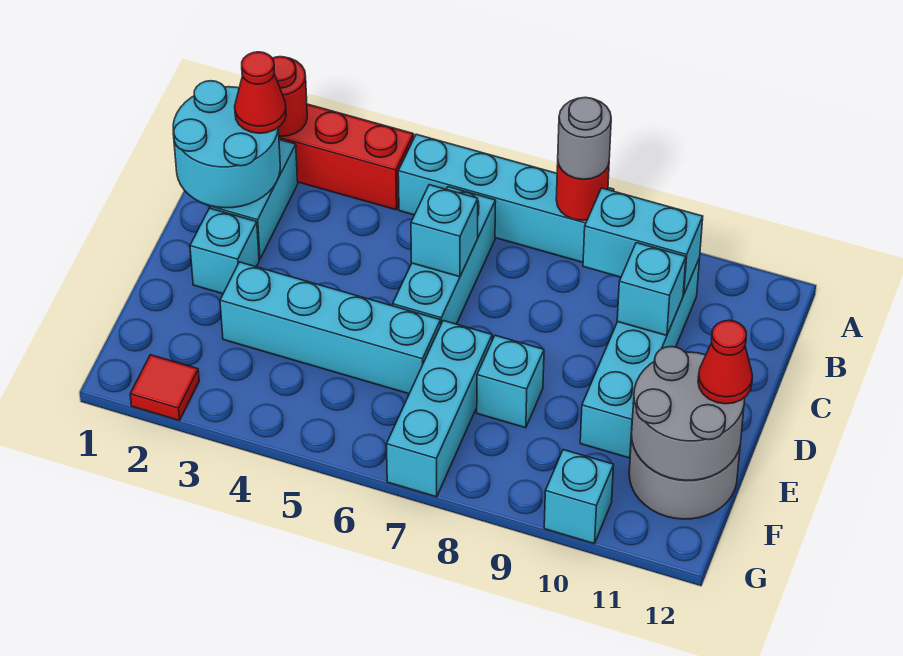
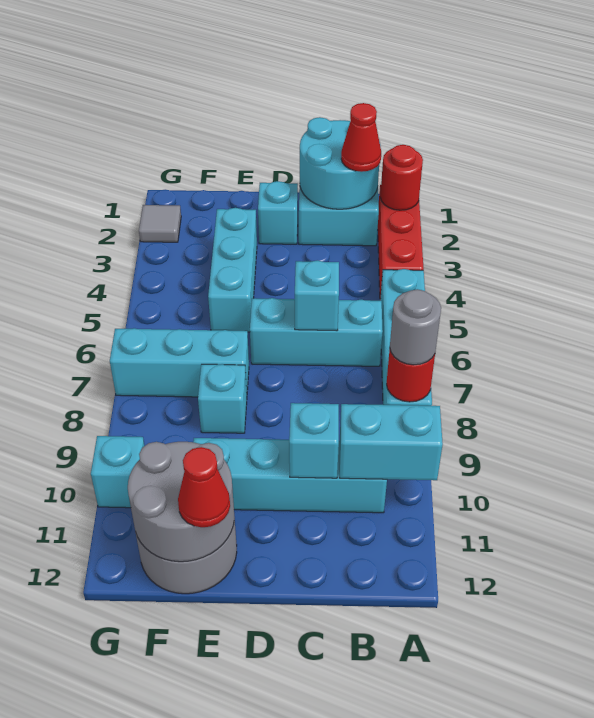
cyan brick B9:B10 level 2 -> cyan brick A10:B10 level 2
cyan brick E3:E6 level 1 -> cyan brick E3:E5 level 1
red tile G2 level 1 -> grey tile G2 level 1

